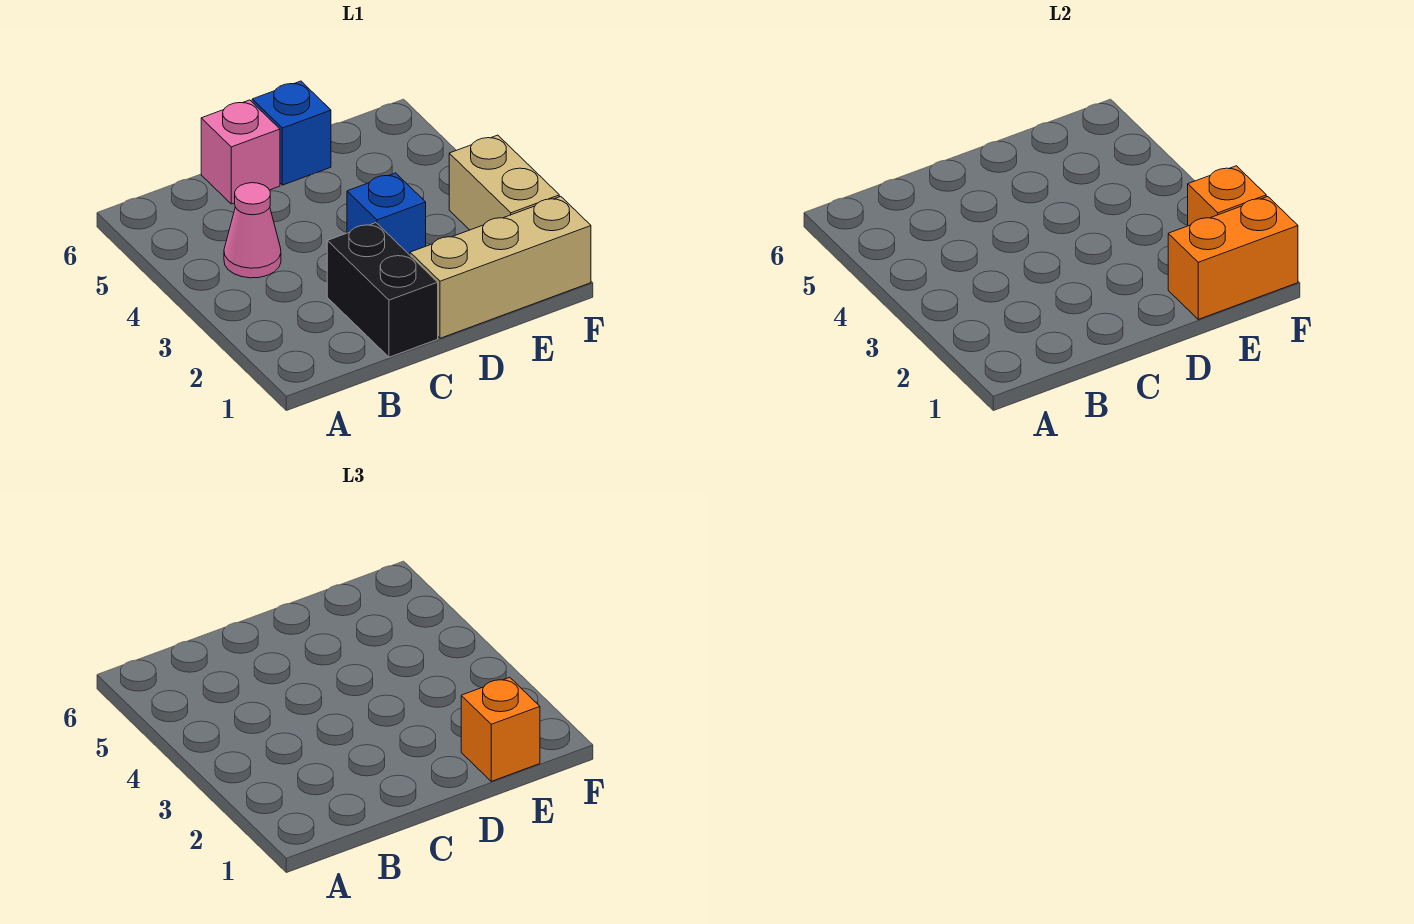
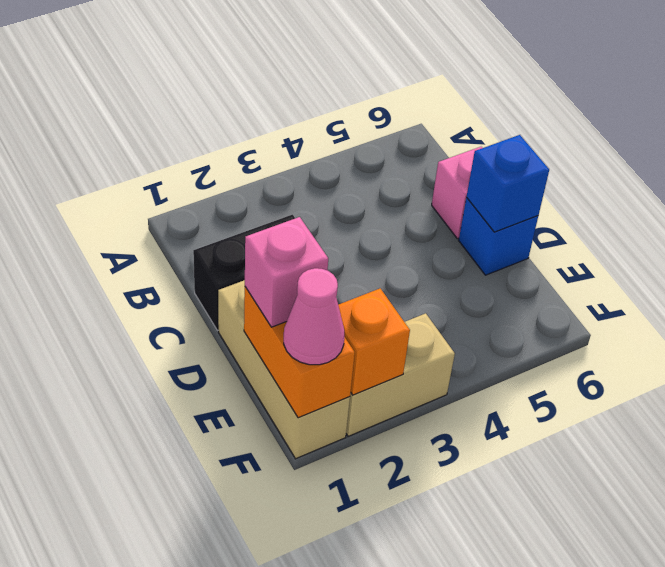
pink cone B4 level 1 -> pink cone F1 level 3
blue brick D3 level 1 -> blue brick D6 level 2
orange brick E1 level 3 -> pink brick E1 level 3

